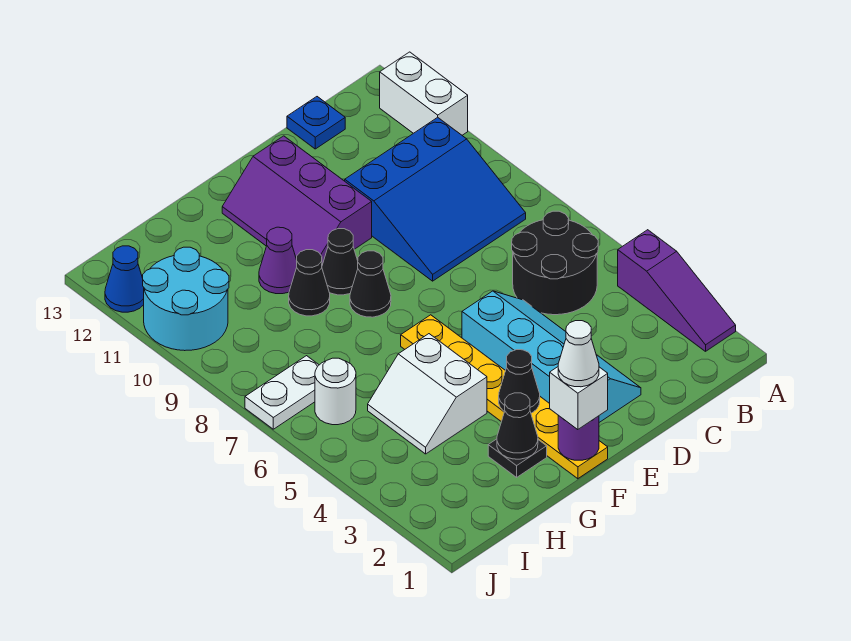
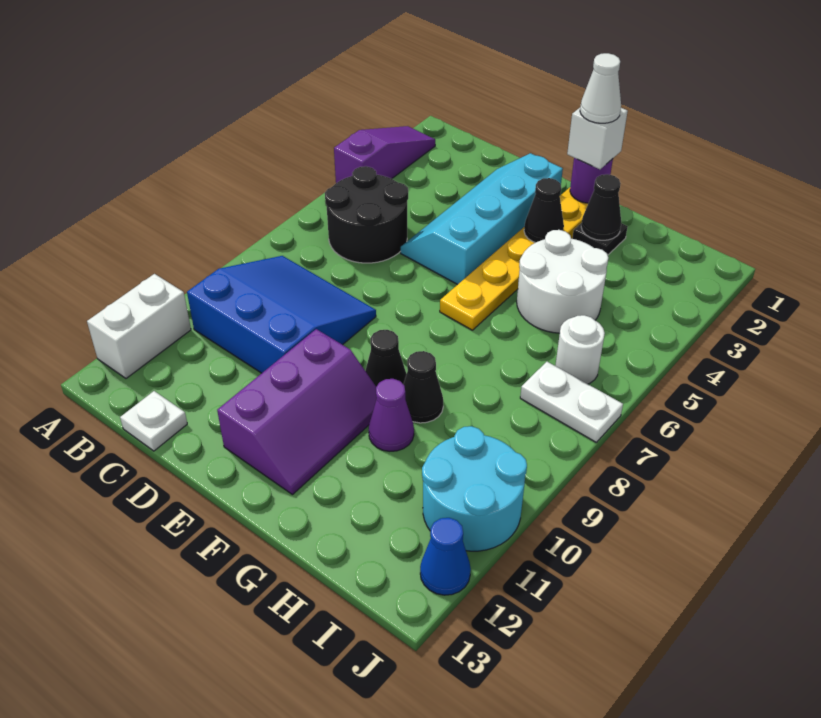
blue plate C13 level 1 -> white plate C13 level 1
black cone F8 level 1 -> none
white slope G4:H5 level 1 top G -> white round brick G4:H5 level 1

